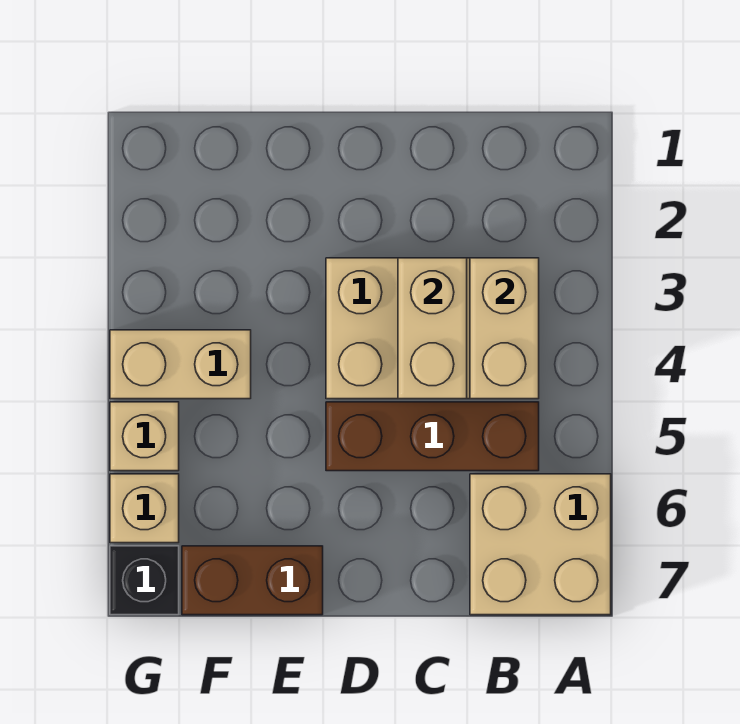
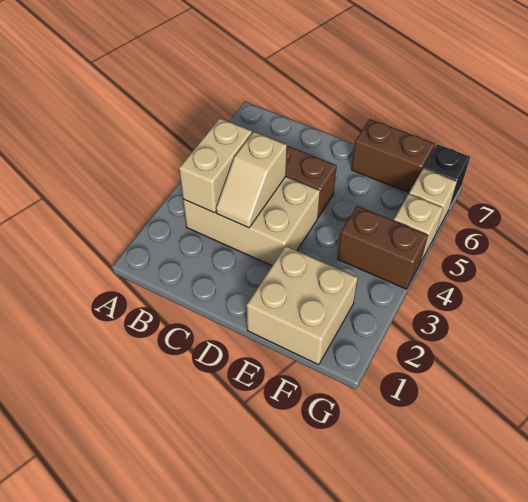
tan brick A6:B7 level 1 -> tan brick E1:F2 level 1
tan brick C3:C4 level 2 -> tan slope C3:C4 level 2 top 4
tan brick F4:G4 level 1 -> brown brick F4:G4 level 1

